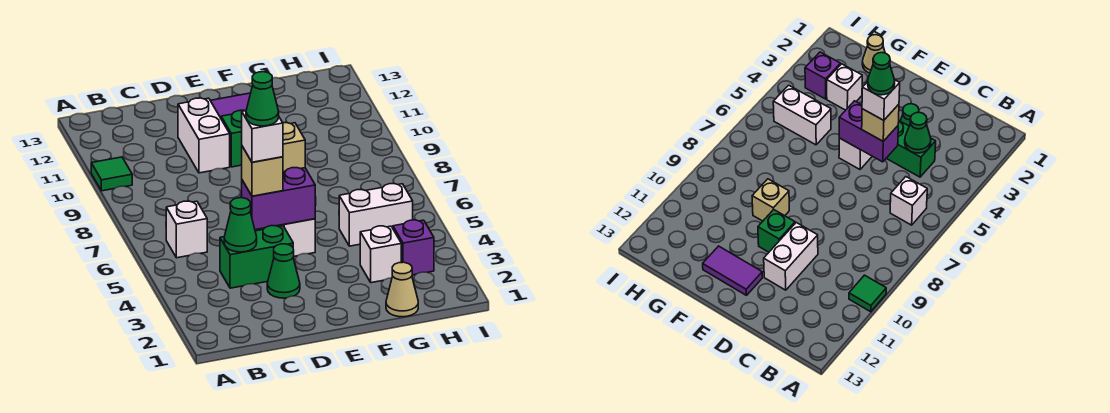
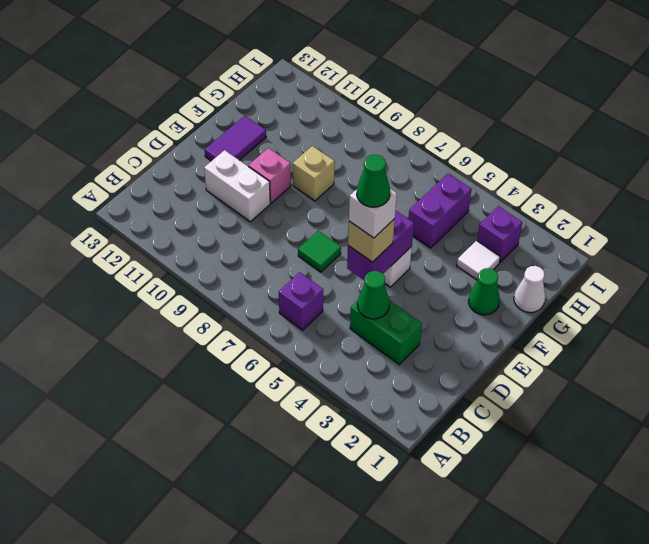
green tile A10 level 1 -> green tile D7 level 1
white brick B6 level 1 -> purple brick B6 level 1
green brick C4:D4 level 1 -> green brick C3:C4 level 1
green cone D3 level 1 -> green cone F2 level 1
green brick E10 level 1 -> pink brick E10 level 1
tan cone G1 level 1 -> white cone G1 level 1
white brick G3 level 1 -> white tile G3 level 1
white brick G5:H5 level 1 -> purple brick G5:H5 level 1

